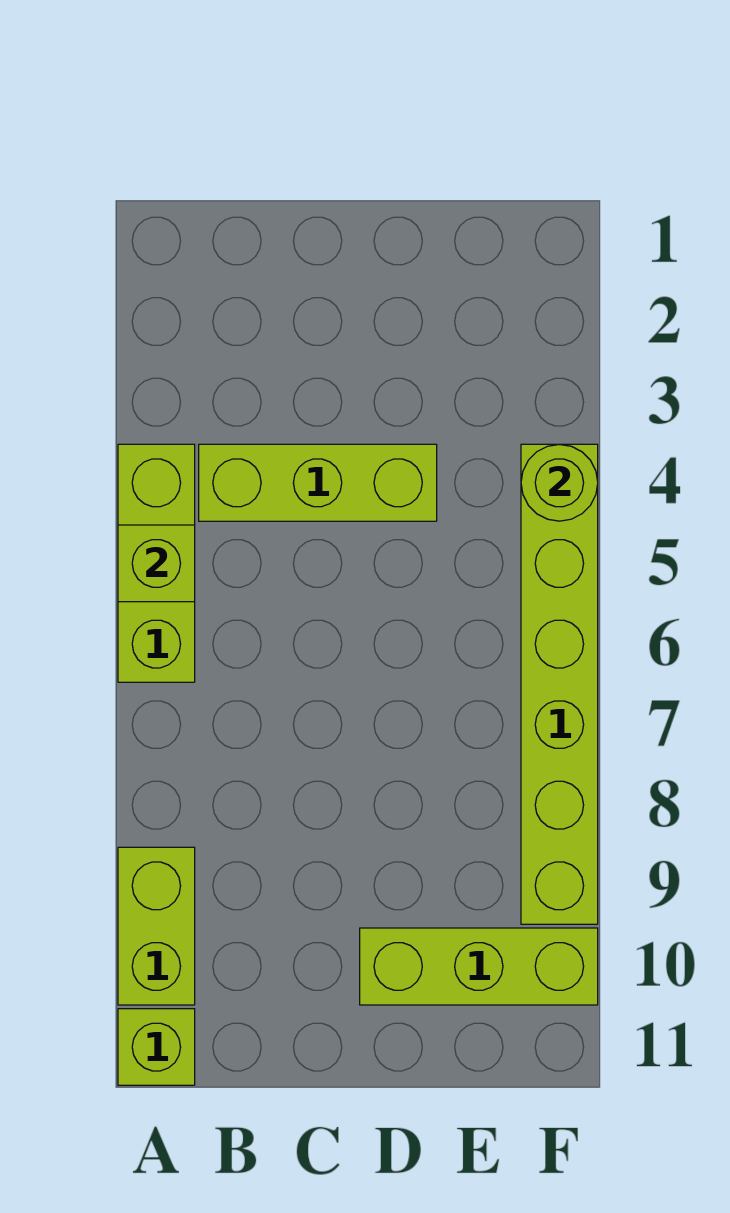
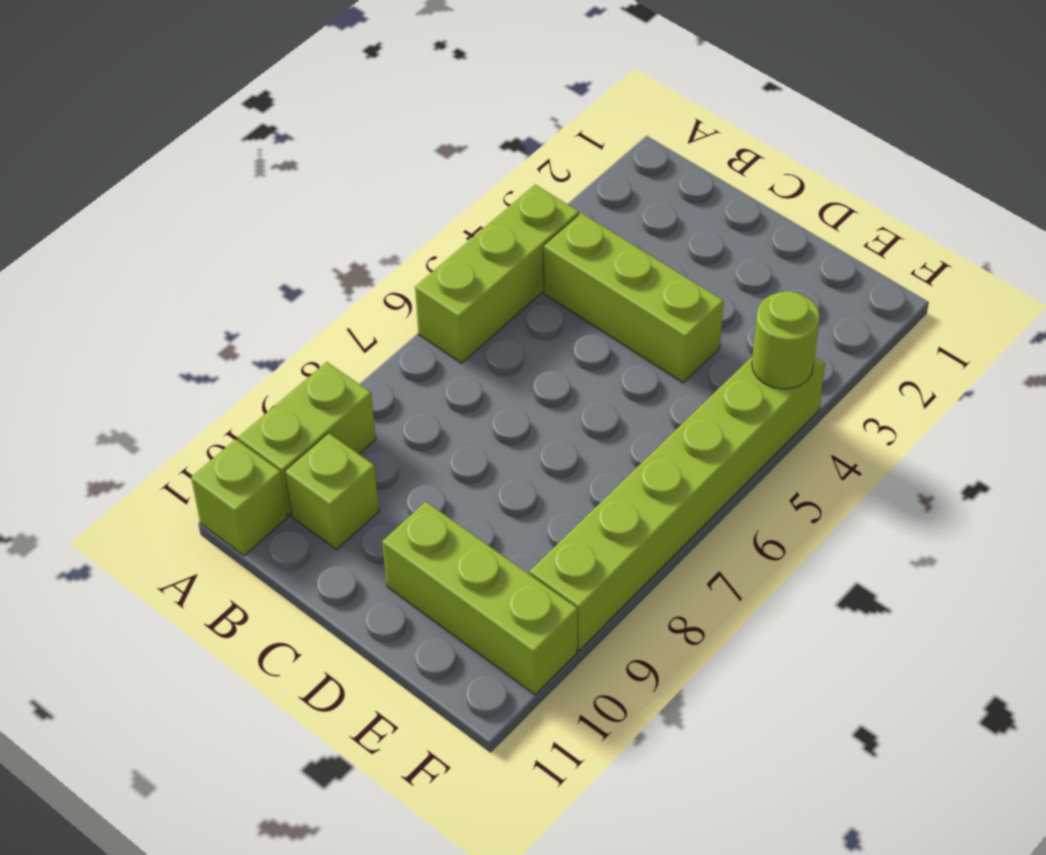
lime brick A5 level 2 -> lime brick B10 level 1

